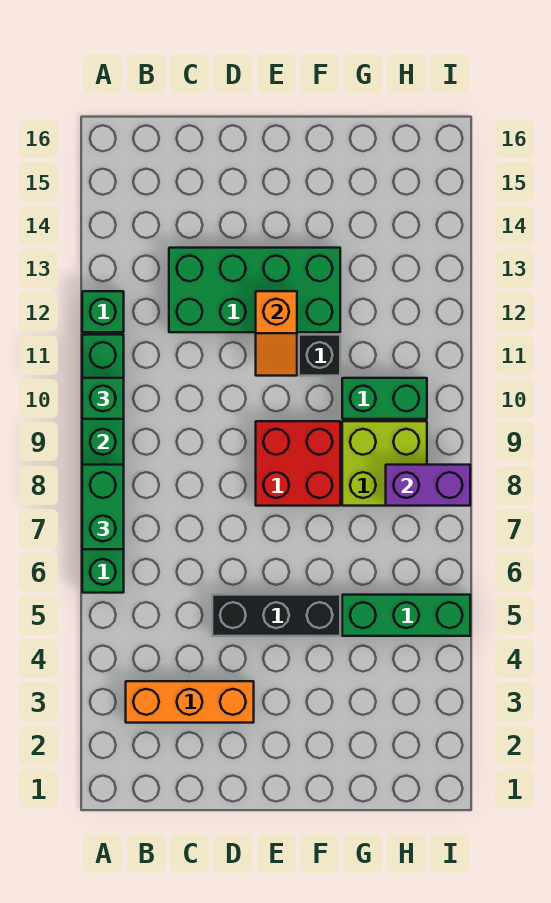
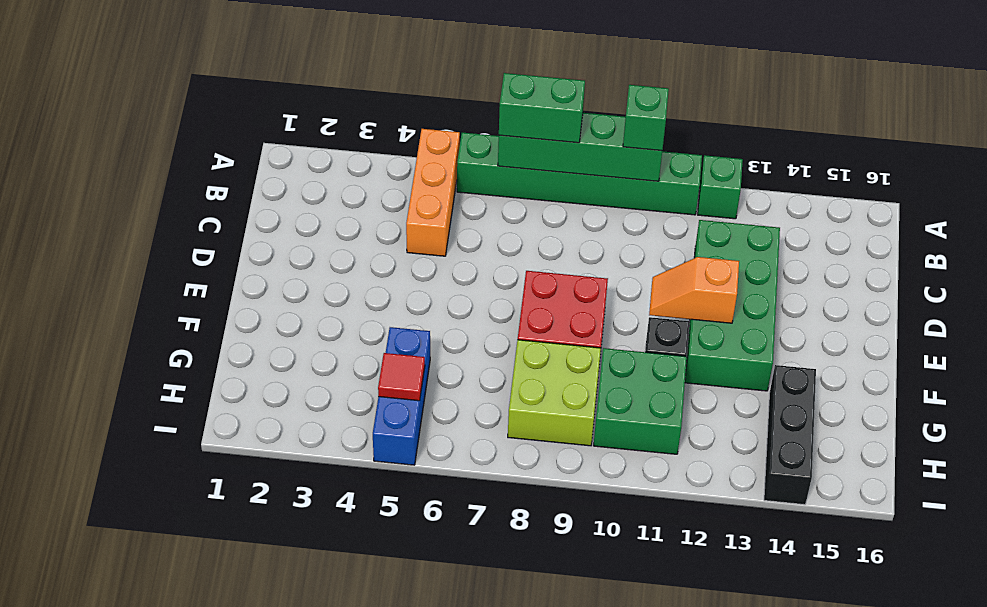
orange brick B3:D3 level 1 -> orange brick A5:C5 level 1
black brick D5:F5 level 1 -> black brick G14:I14 level 1
green brick G5:I5 level 1 -> blue brick G5:I5 level 1
green brick G10:H10 level 1 -> green brick G10:H11 level 1
none -> red tile H5 level 2
purple brick H8:I8 level 2 -> none

